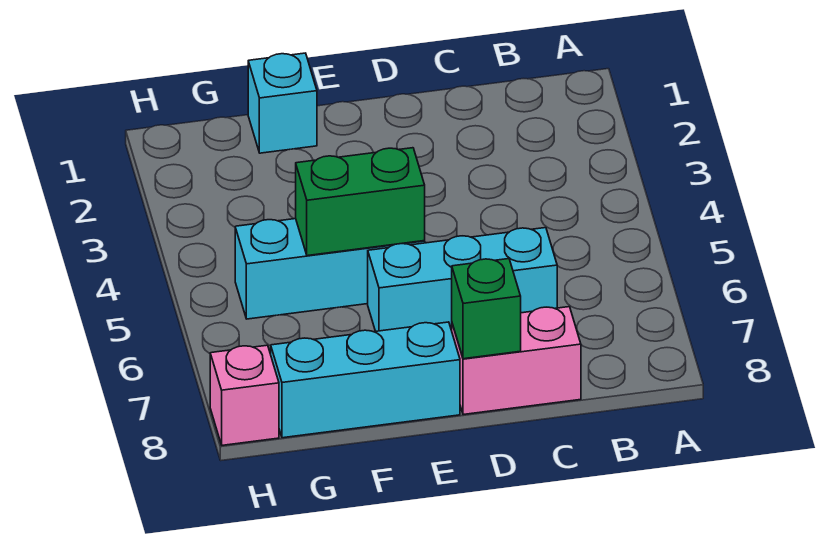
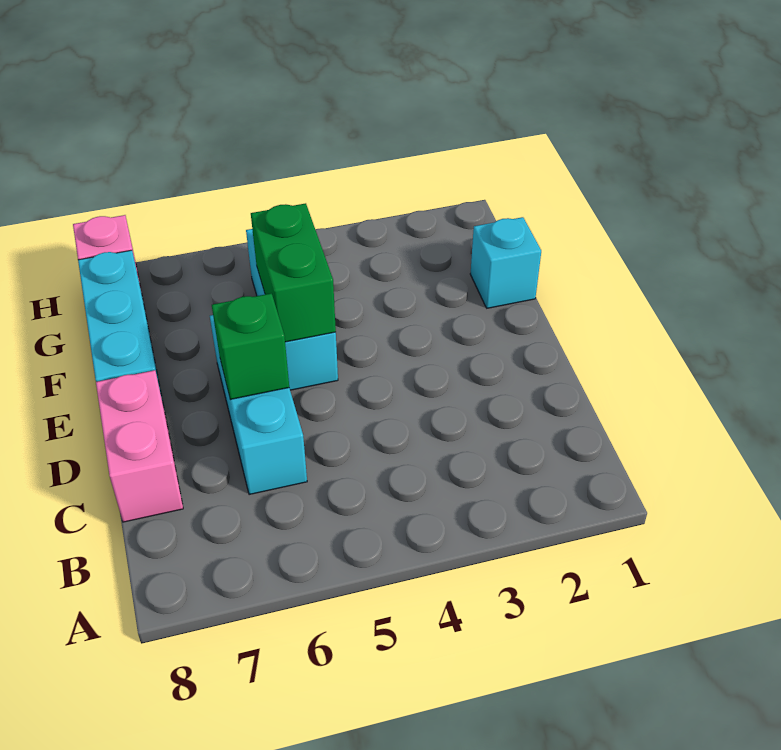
green brick D8 level 2 -> green brick D6 level 2

